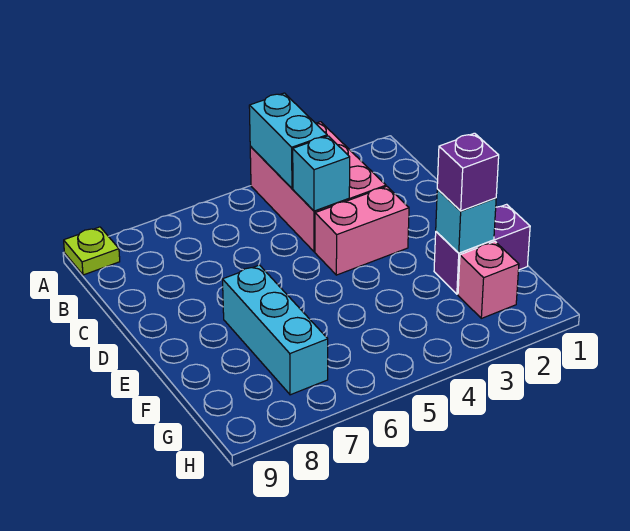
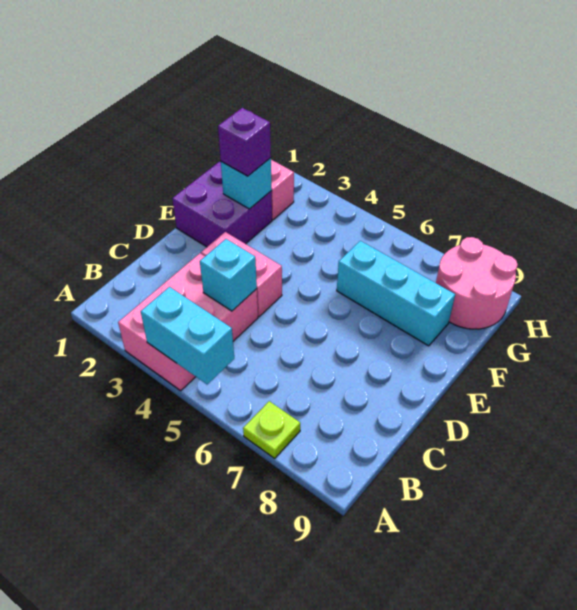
cyan brick A4:B4 level 2 -> cyan brick A4:A5 level 2
lime plate A9 level 1 -> lime plate A7 level 1
cyan brick E7:G7 level 1 -> cyan brick F6:F8 level 1
purple brick F1:F2 level 1 -> purple brick E1:F2 level 1
none -> pink round brick G8:H9 level 1

